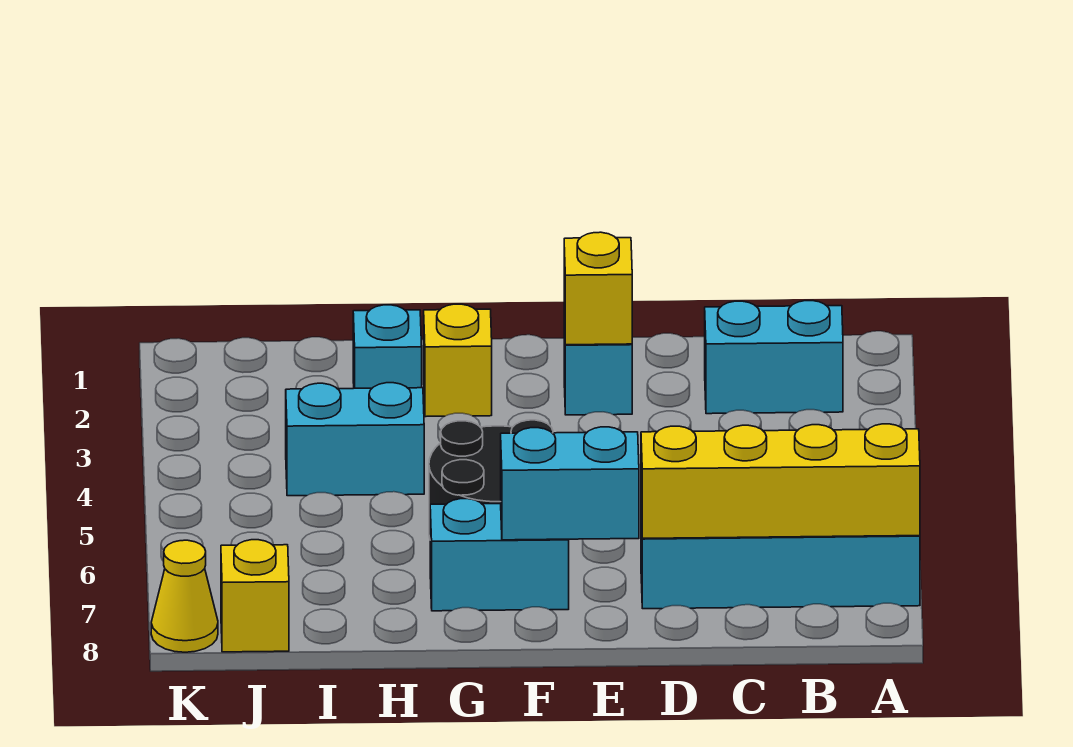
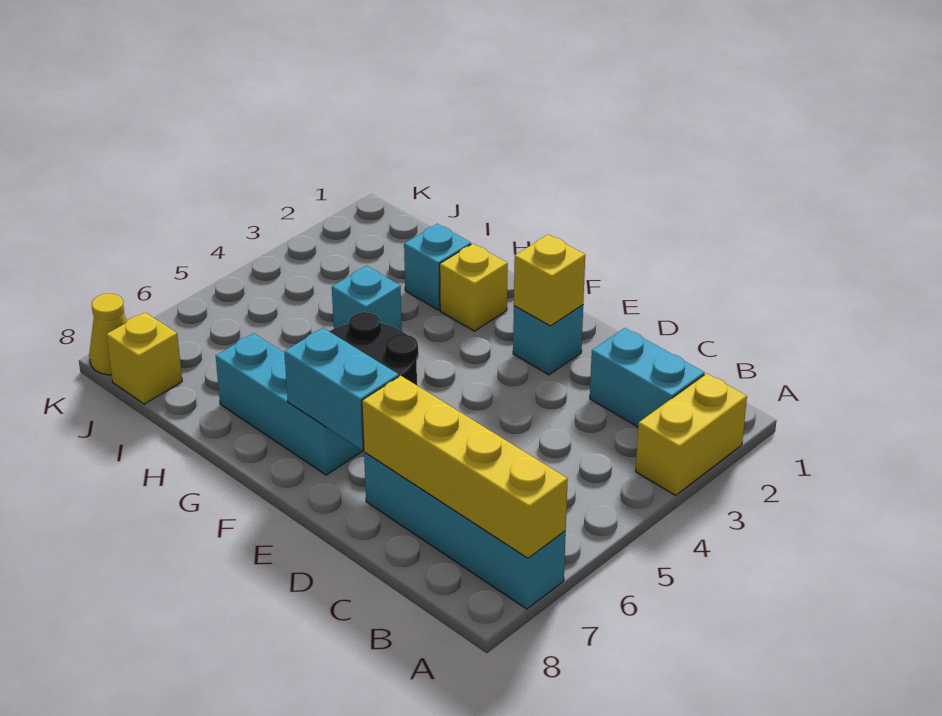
none -> yellow brick A2:A3 level 1
cyan brick F7:G7 level 1 -> cyan brick F7:H7 level 1
cyan brick H4:I4 level 1 -> cyan brick H4 level 1

